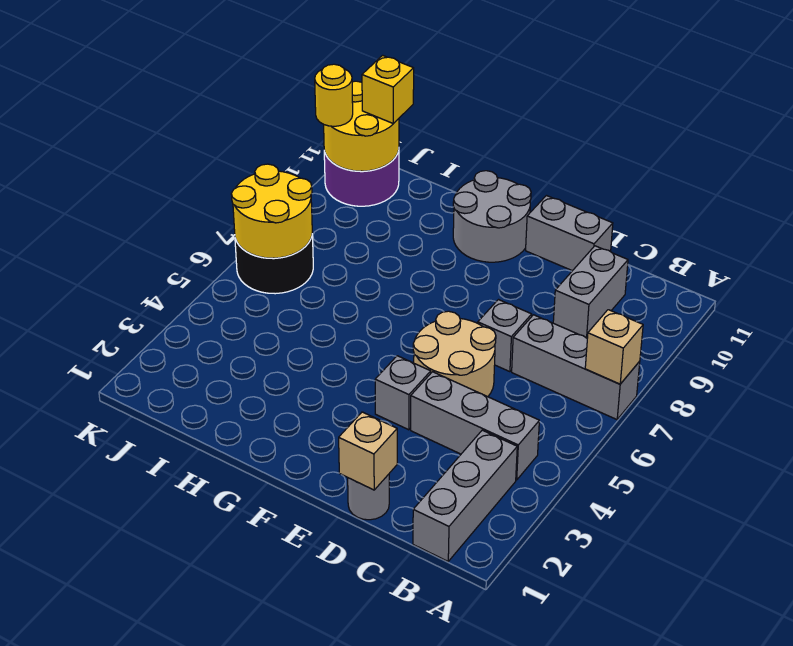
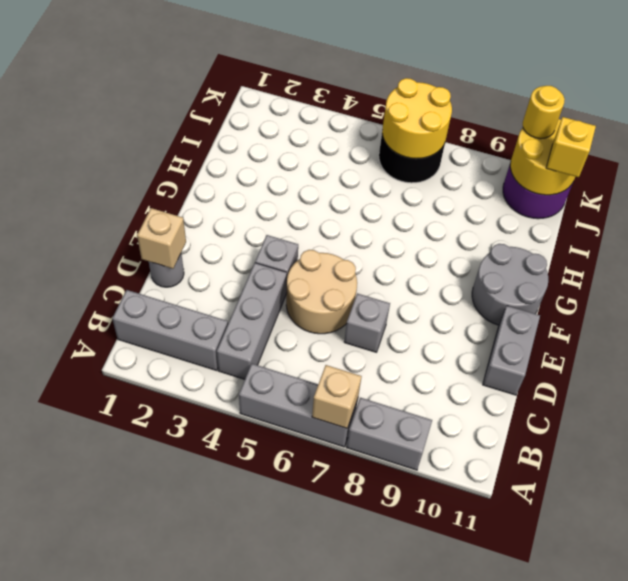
grey brick A7:C7 level 1 -> grey brick A5:A7 level 1
grey brick C9:C10 level 1 -> grey brick A8:A9 level 1

